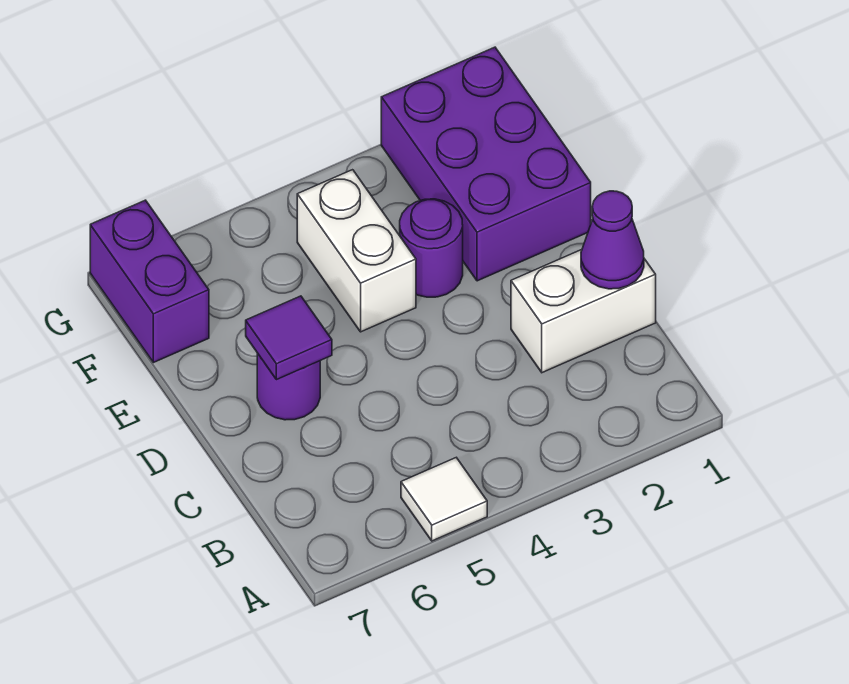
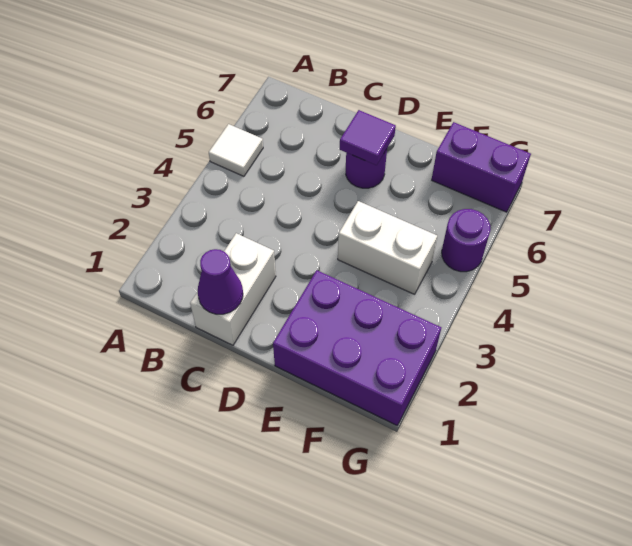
purple round brick E3 level 1 -> purple round brick G5 level 1

